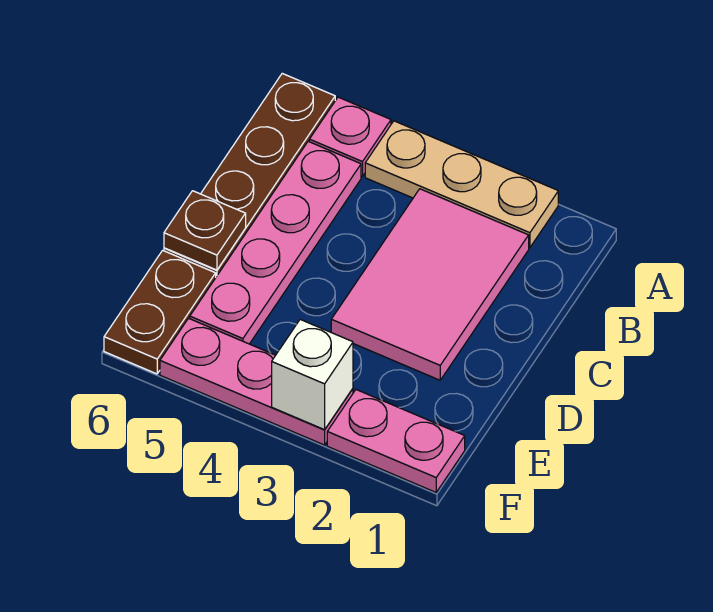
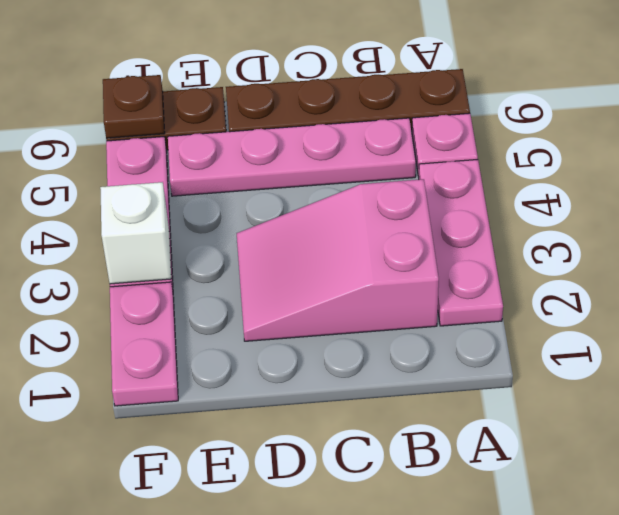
tan plate A2:A4 level 1 -> pink plate A2:A4 level 1
pink tile B2:D3 level 1 -> pink slope B2:D3 level 1 top B
brown plate D6 level 2 -> brown plate F6 level 2

